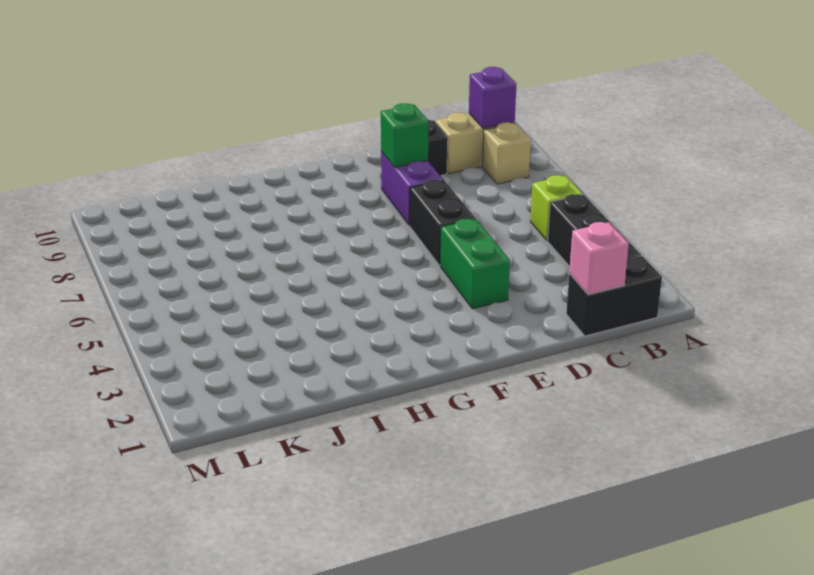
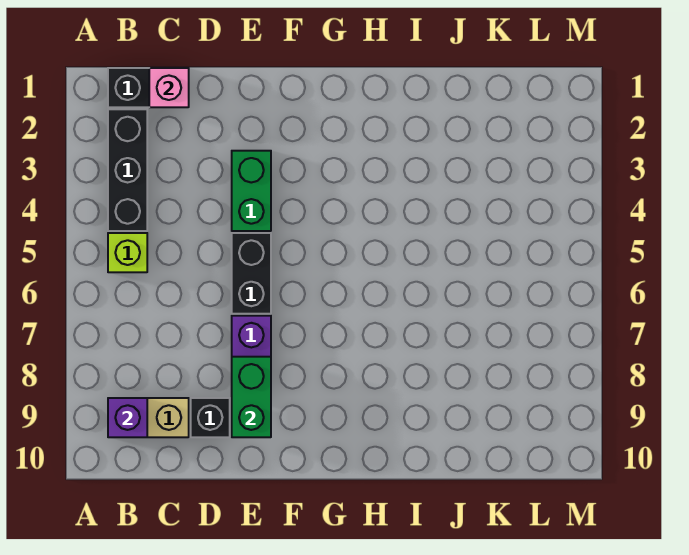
tan brick B8 level 1 -> none
green brick E8 level 2 -> green brick E8:E9 level 2

